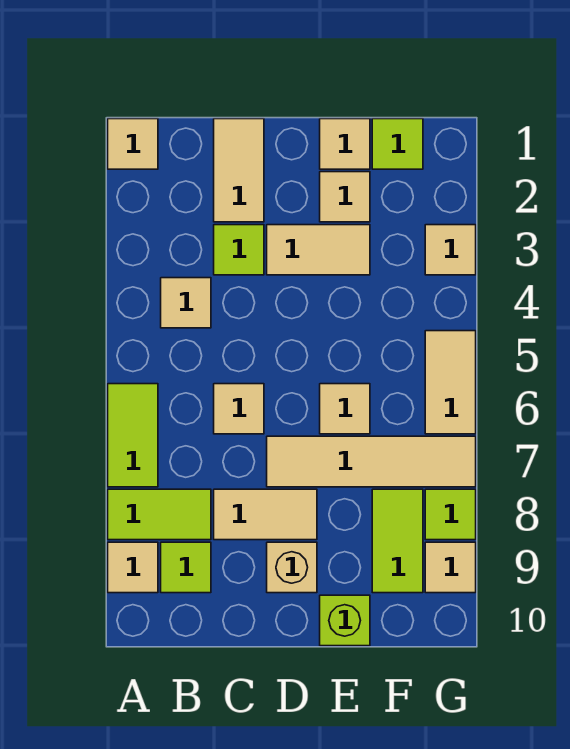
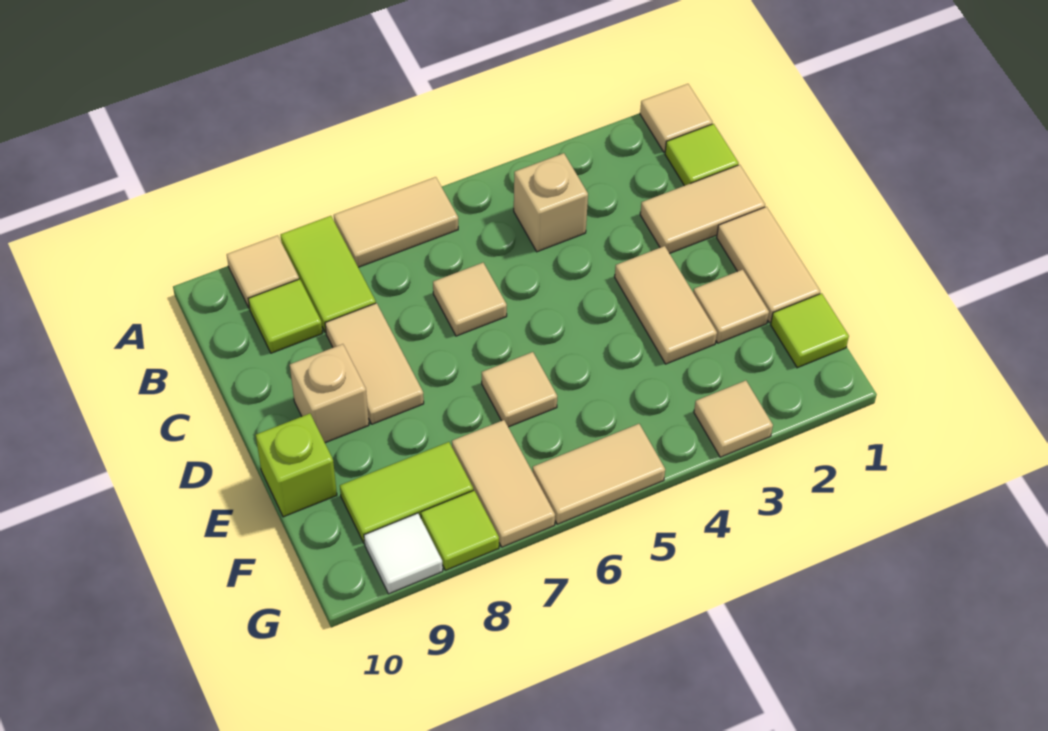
lime tile A6:A7 level 1 -> tan tile A6:A7 level 1
tan tile B4 level 1 -> tan brick B4 level 1
lime tile C3 level 1 -> lime tile B1 level 1
tan tile D7:G7 level 1 -> tan tile F7:G7 level 1
tan tile E1 level 1 -> tan tile D1:E1 level 1
tan tile G9 level 1 -> white tile G9 level 1

